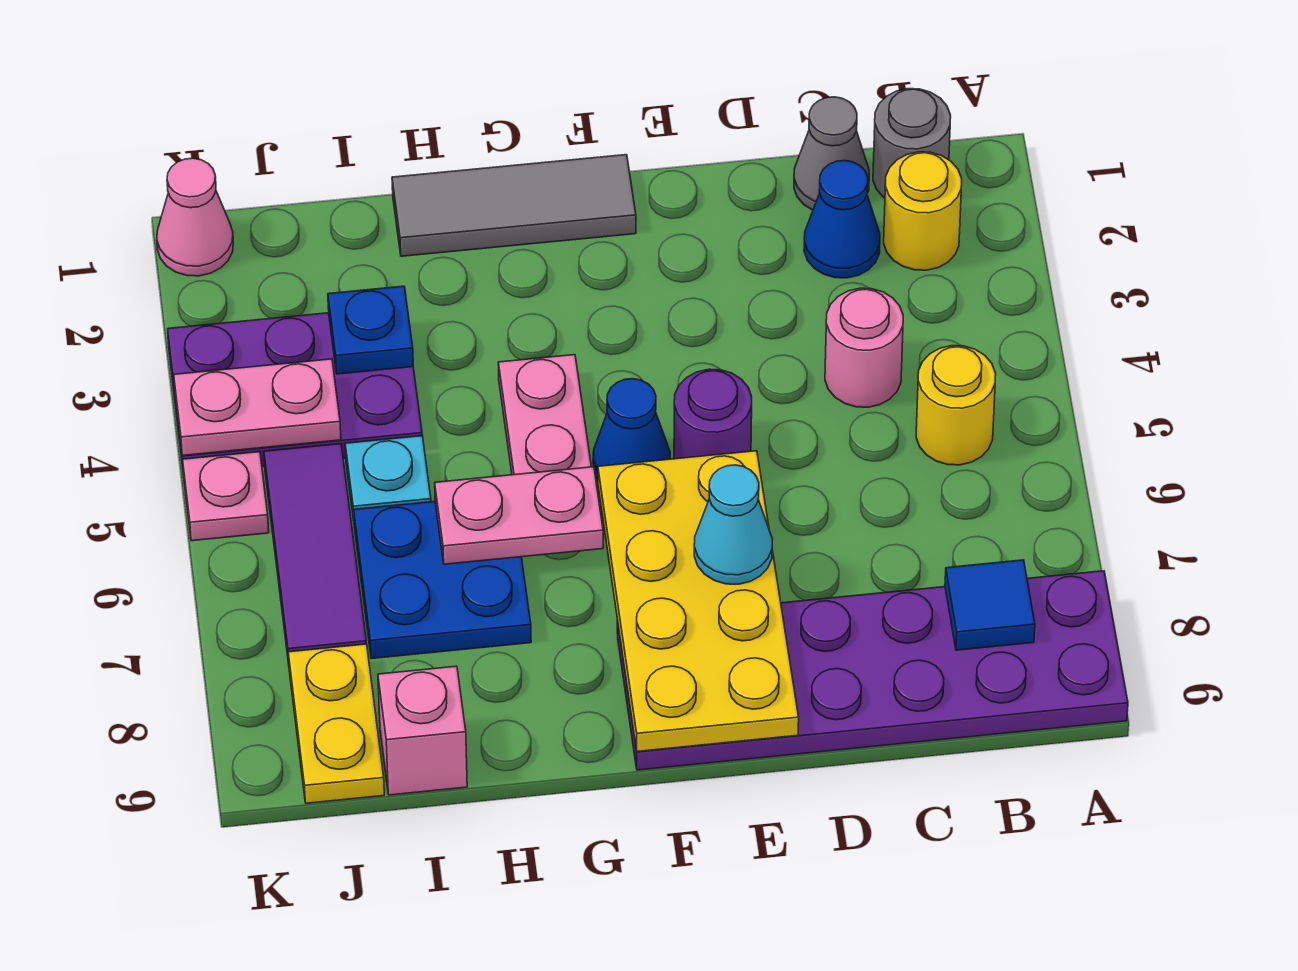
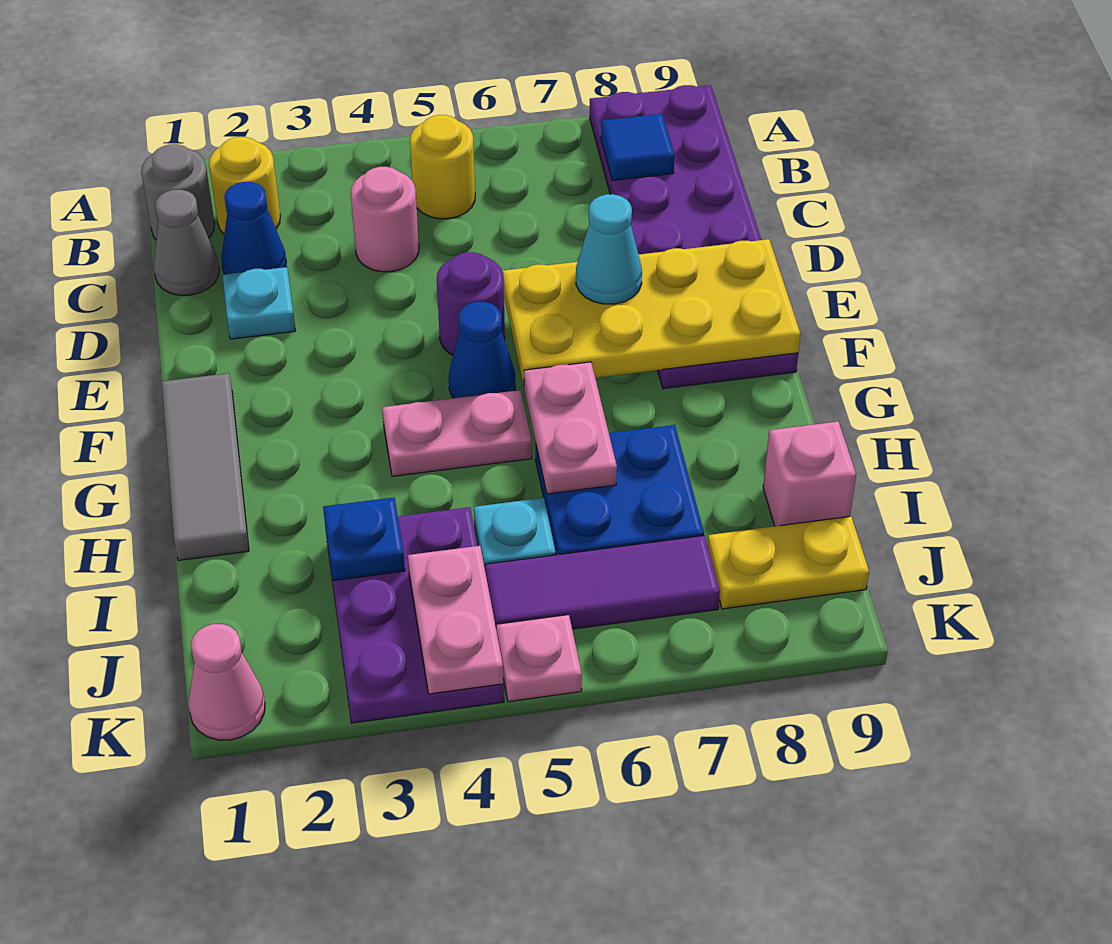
none -> cyan plate D2 level 1

